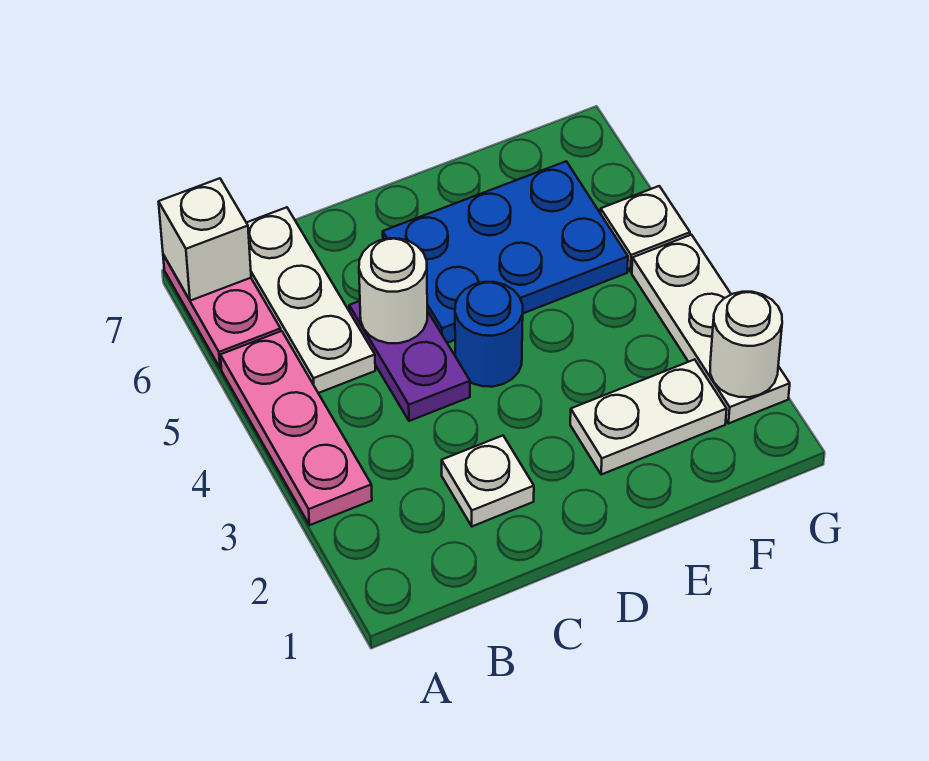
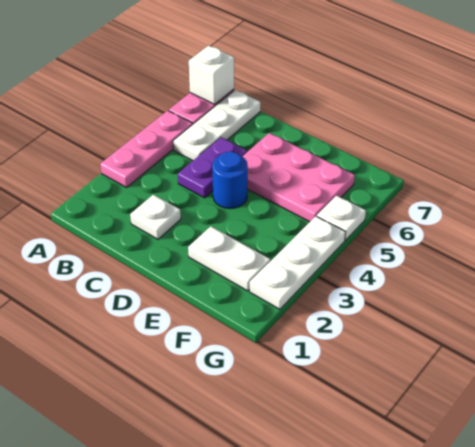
white round brick C5 level 2 -> none
blue plate D5:F6 level 1 -> pink plate D5:F6 level 1
white round brick G2 level 2 -> none

